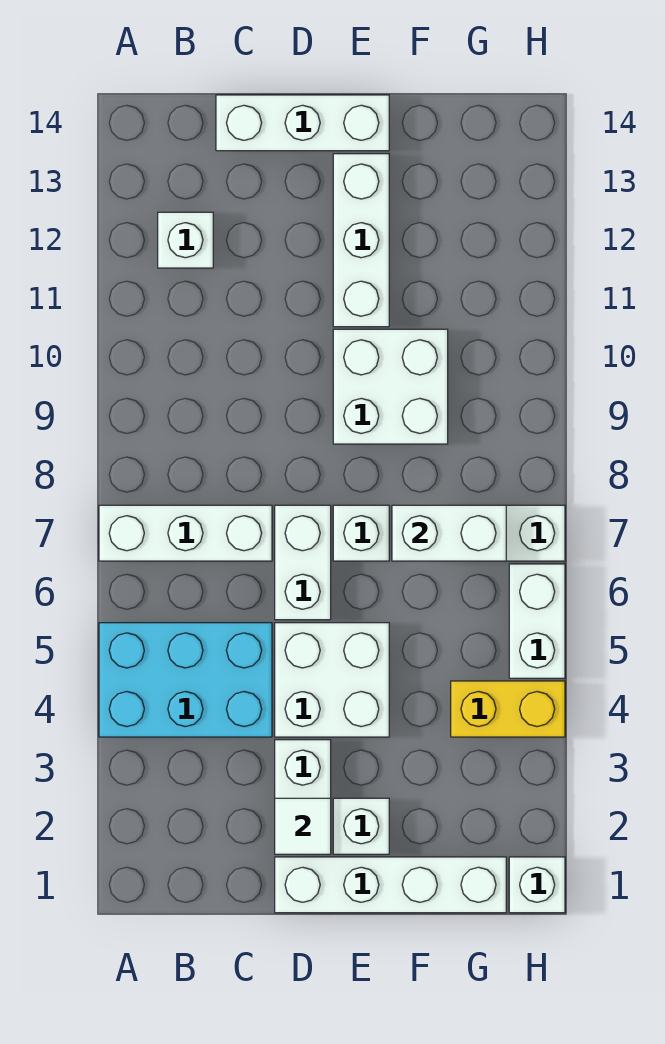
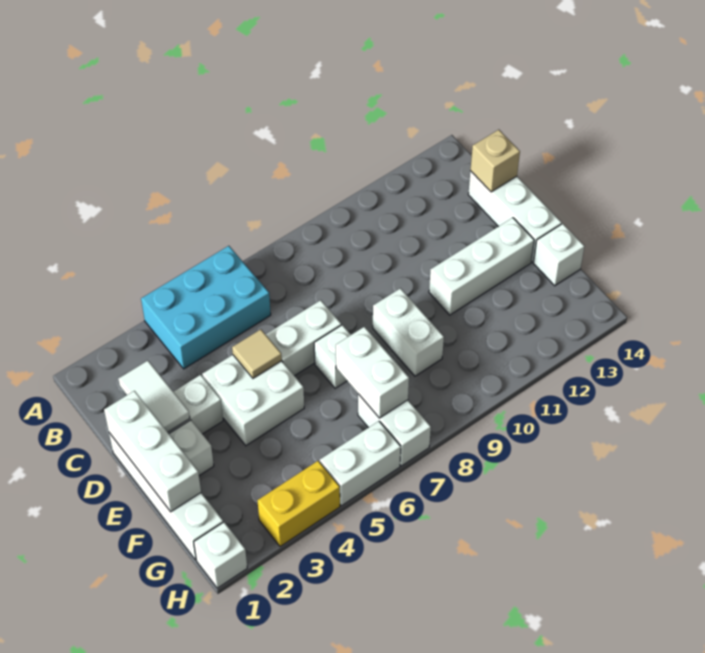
cyan brick A4:C5 level 1 -> cyan brick A4:B6 level 1
white brick A7:C7 level 1 -> white brick D1:F1 level 2
white brick B12 level 1 -> white brick F14 level 1
none -> tan brick C14 level 2
white tile D2 level 2 -> white tile C2:D2 level 2
none -> tan tile D5 level 2
white brick E9:F10 level 1 -> white brick E9:F9 level 1
yellow brick G4:H4 level 1 -> yellow brick H3:H4 level 1

